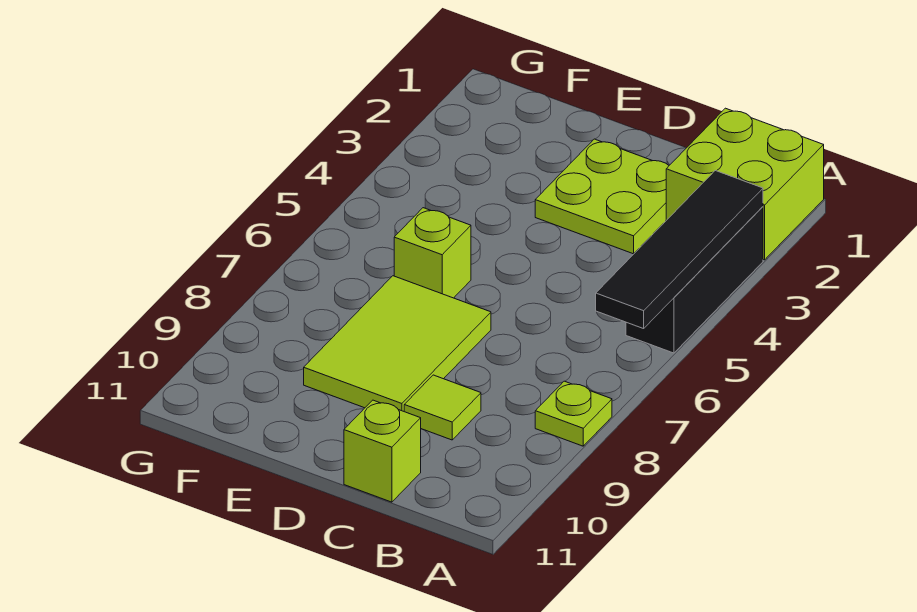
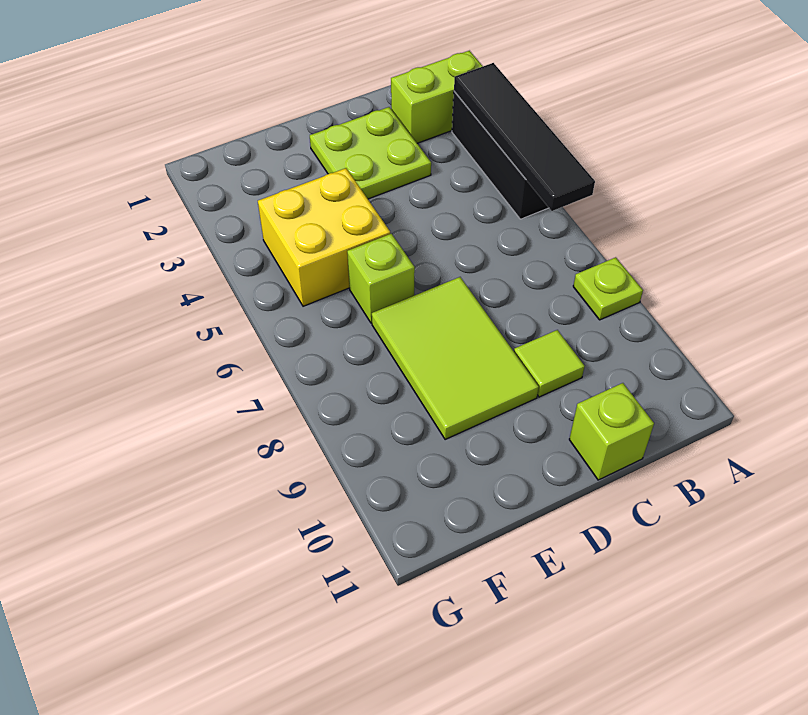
lime brick A1:B2 level 1 -> lime brick A2:B2 level 1
none -> yellow brick E4:F5 level 1

